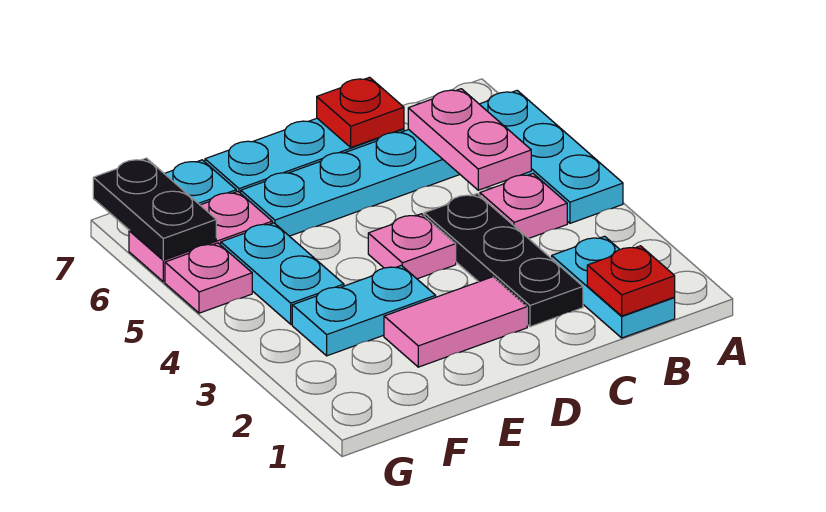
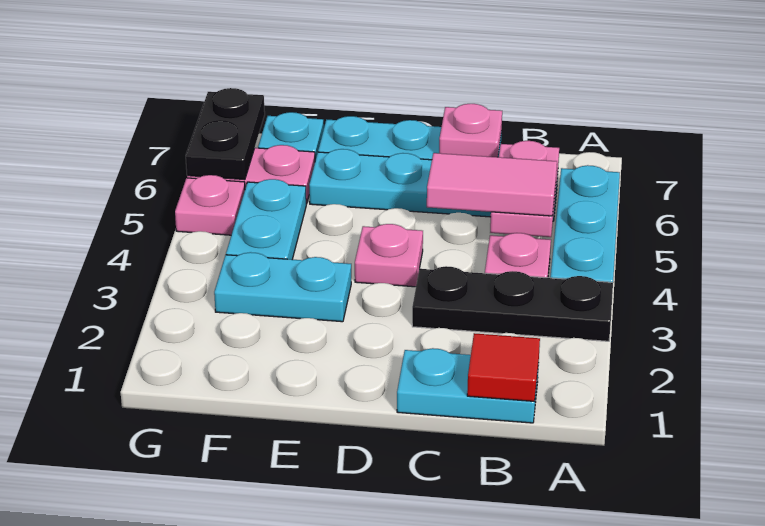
cyan plate B1:B2 level 1 -> cyan plate B1:C1 level 1
red plate B1 level 2 -> red tile B1 level 2
black plate C2:C4 level 1 -> black plate A3:C3 level 1
red plate C7 level 2 -> pink plate C7 level 2
pink tile D2:E2 level 1 -> pink tile B5:C5 level 3

